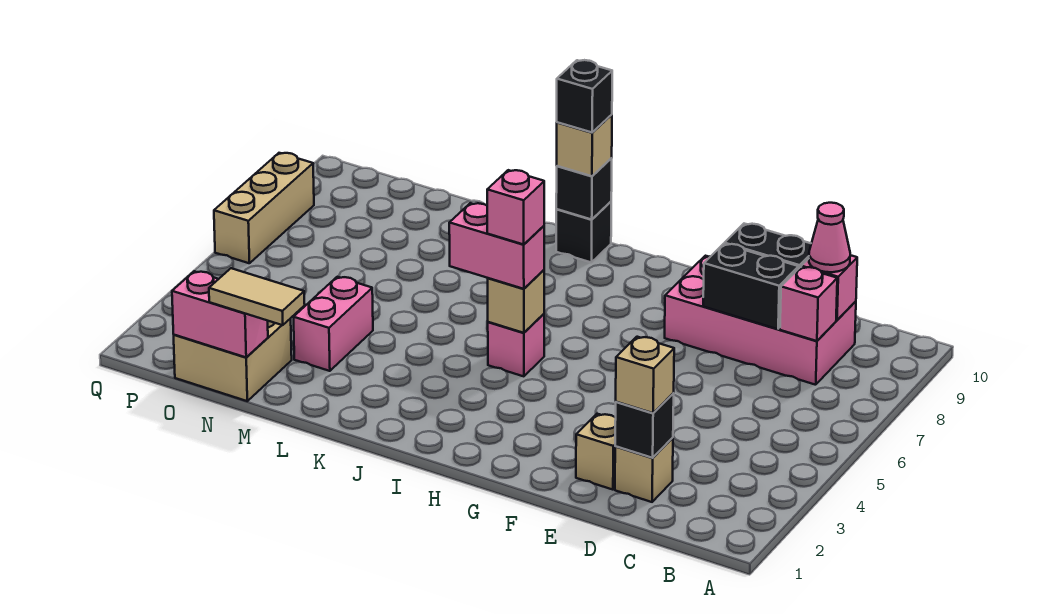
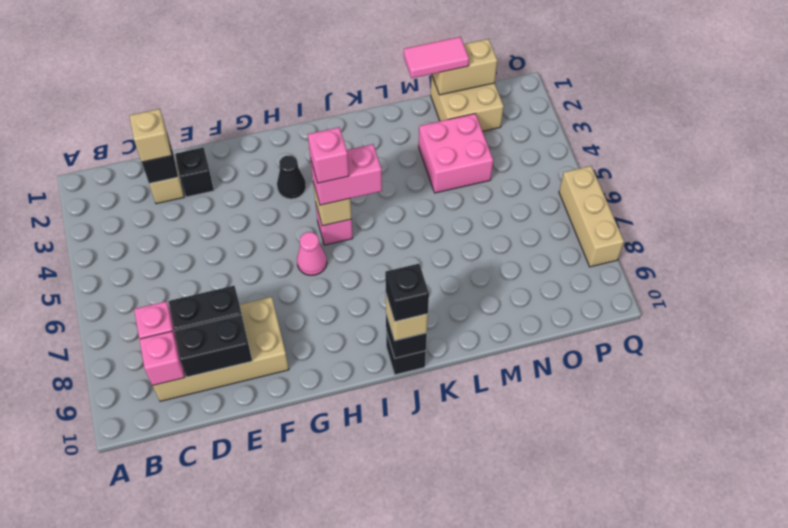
pink brick C8:F9 level 1 -> tan brick C8:F9 level 1
pink cone C9 level 3 -> pink cone H6 level 1
tan brick E2 level 1 -> black brick E2 level 1
none -> black cone H3 level 1
tan tile M1:N1 level 3 -> pink tile M1:N1 level 3
pink brick M3:M4 level 1 -> pink brick M3:N4 level 1
pink brick N1:O1 level 2 -> tan brick N1:O1 level 2

